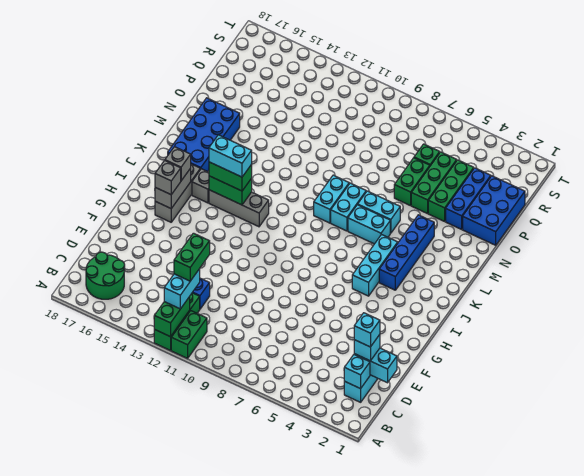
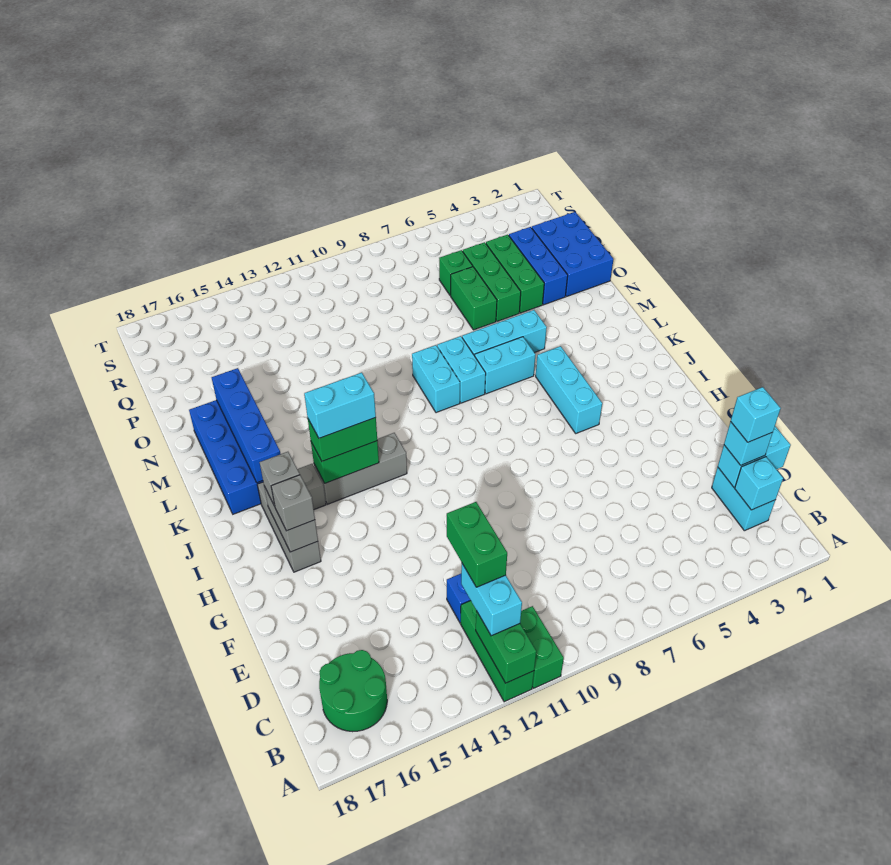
blue brick J4:M4 level 1 -> blue brick K16:N16 level 2
cyan brick M6:M7 level 1 -> cyan brick M5:M7 level 1

